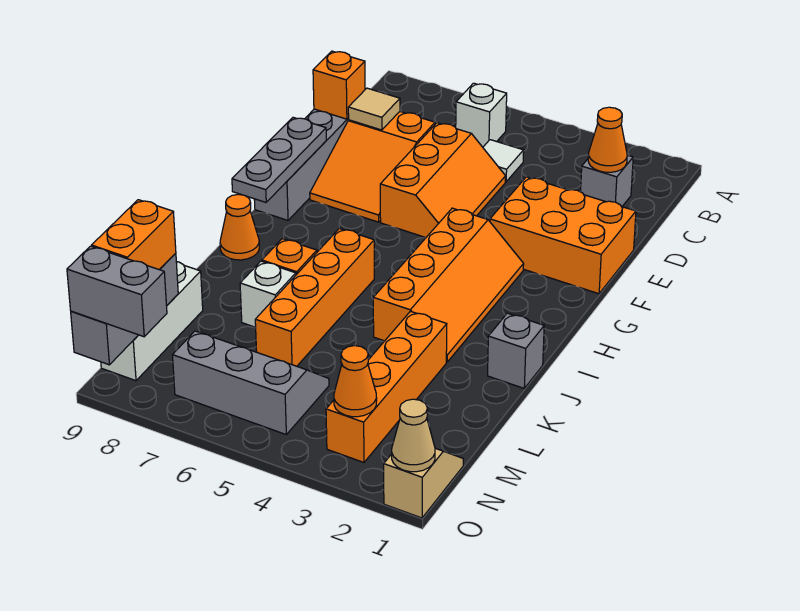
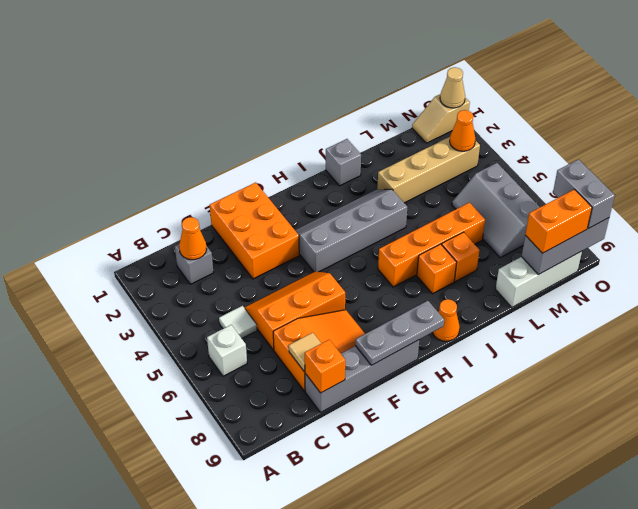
orange slope G3:J4 level 1 top 4 -> grey slope G3:J4 level 1 top 4
orange brick K3:N3 level 1 -> tan brick K3:N3 level 1
white brick K7 level 1 -> orange brick K7 level 1

